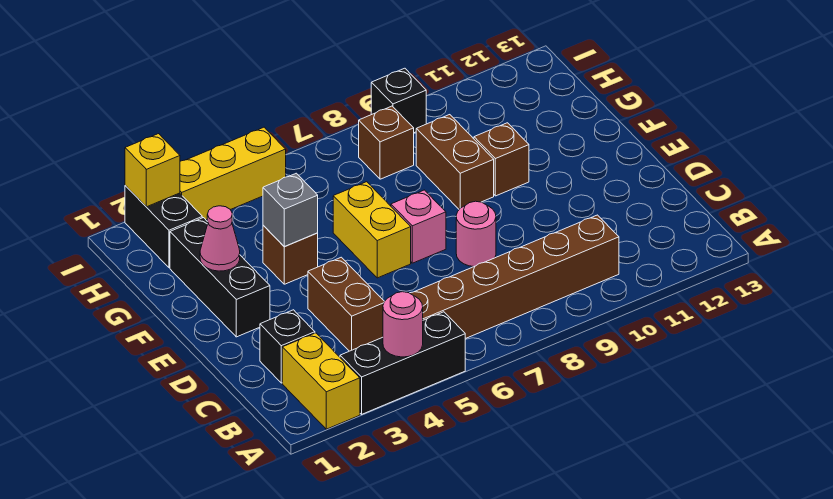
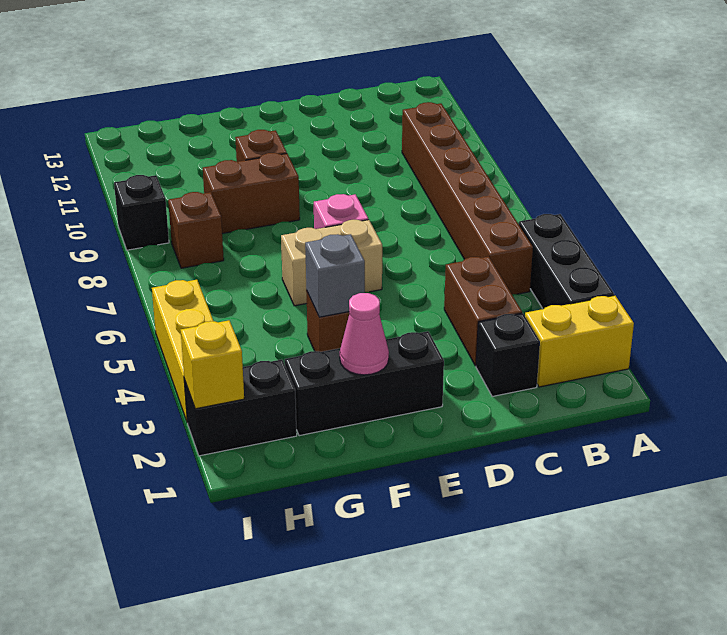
pink round brick A4 level 2 -> none
brown brick C4:D4 level 1 -> brown brick C3:C4 level 1
pink round brick D8 level 1 -> none
yellow brick E6:F6 level 1 -> tan brick E6:F6 level 1

